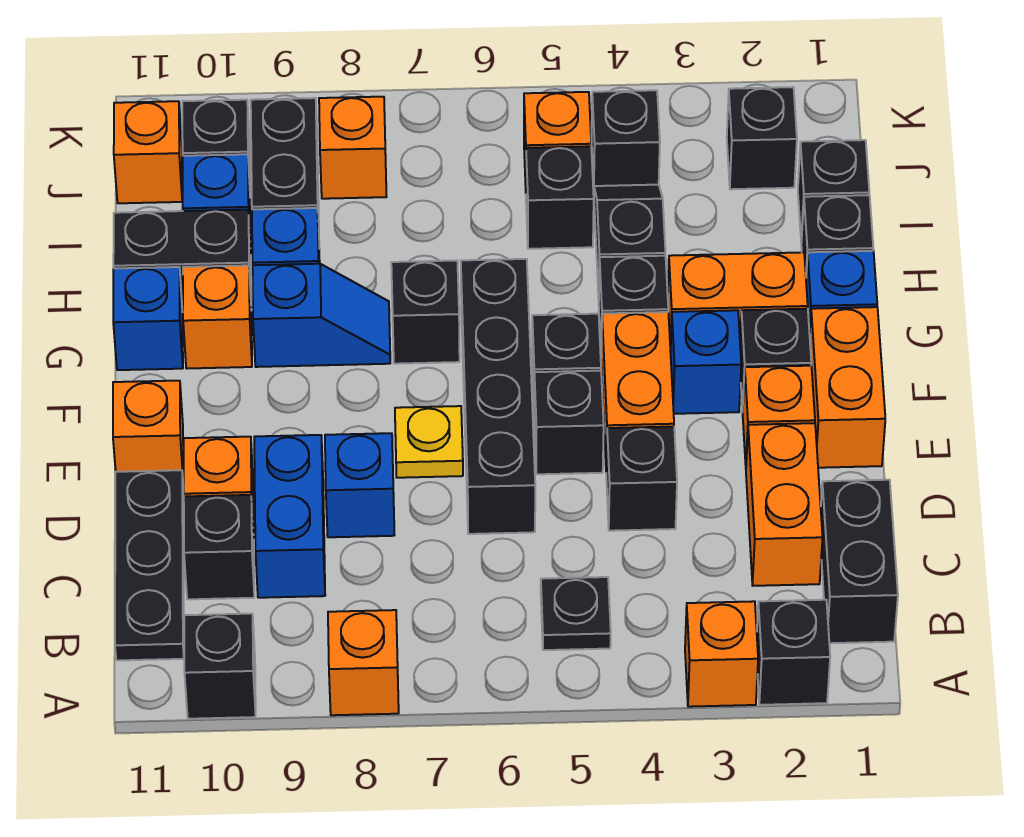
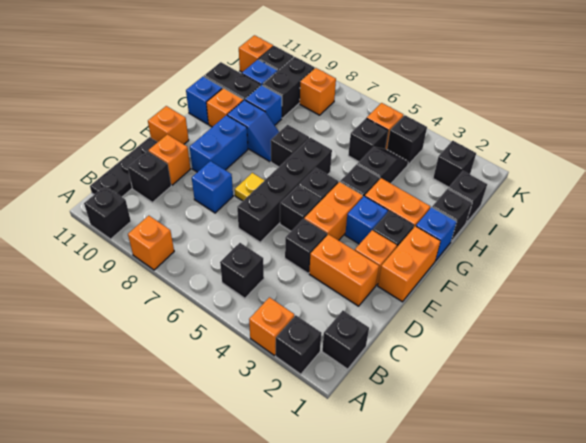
black brick B1:C1 level 1 -> black brick B1 level 1
black plate B5 level 1 -> black brick B5 level 1
orange brick C2:D2 level 1 -> orange brick D2:D3 level 1
blue brick C9:D9 level 1 -> blue brick E9:F9 level 1

